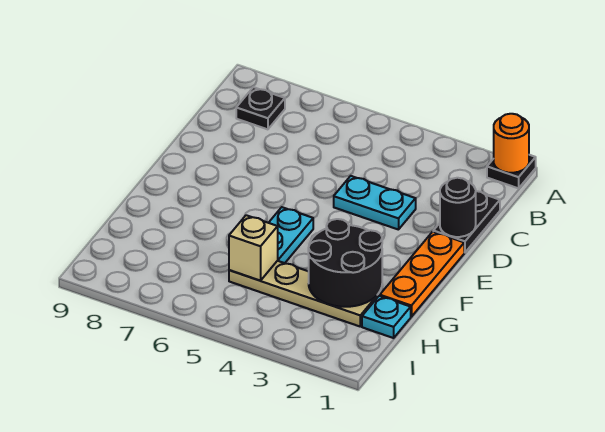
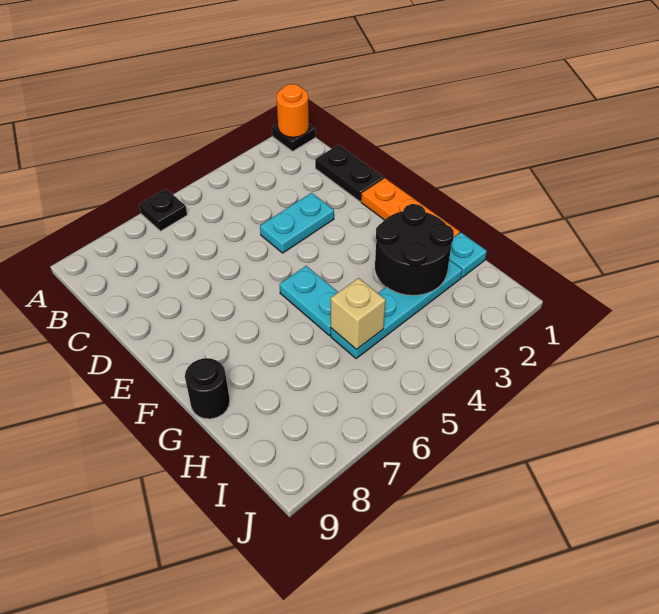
black plate B8 level 1 -> black plate A6 level 1
black round brick D1 level 2 -> black round brick G9 level 1
tan plate H2:H5 level 1 -> cyan plate H2:H5 level 1

